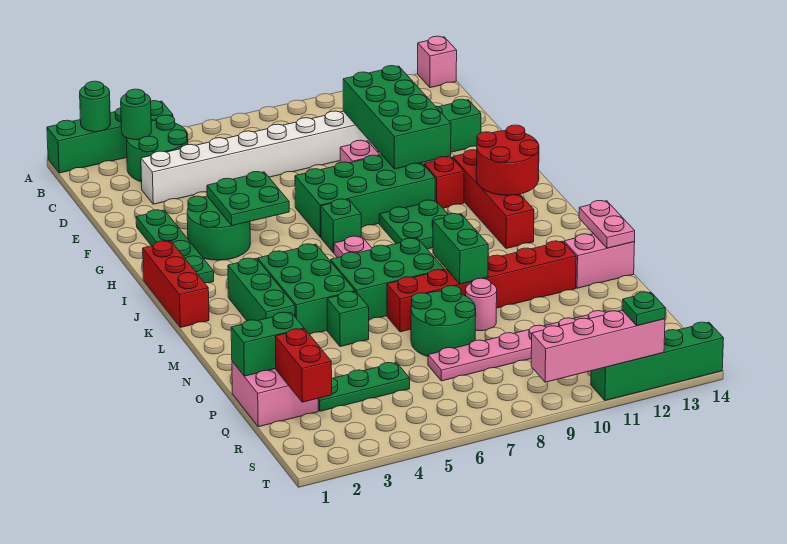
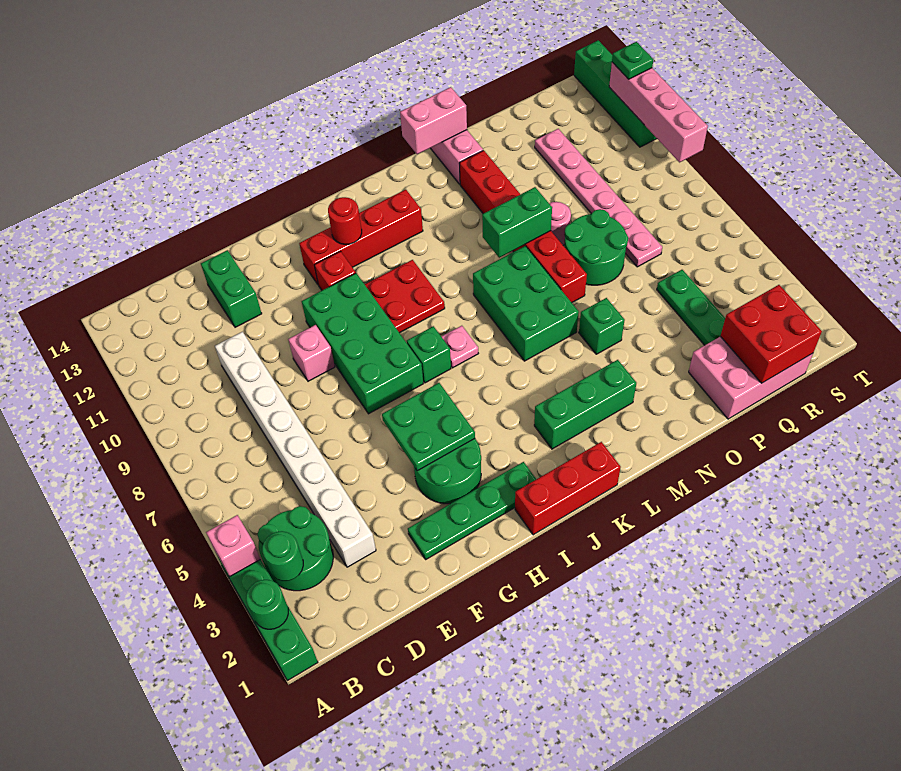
pink brick A14 level 1 -> pink brick A4 level 2
green brick D10:G11 level 2 -> none
green plate I9:J10 level 1 -> red plate I9:J10 level 1
red round brick I12:J13 level 2 -> red round brick I12 level 2
green brick K4:M5 level 1 -> none
pink plate M14:N14 level 2 -> pink brick M14:N14 level 2
pink brick P1:Q2 level 1 -> pink brick P1:R2 level 1
green brick P1:P2 level 2 -> none
red brick Q2:R2 level 2 -> red brick Q1:R2 level 2

